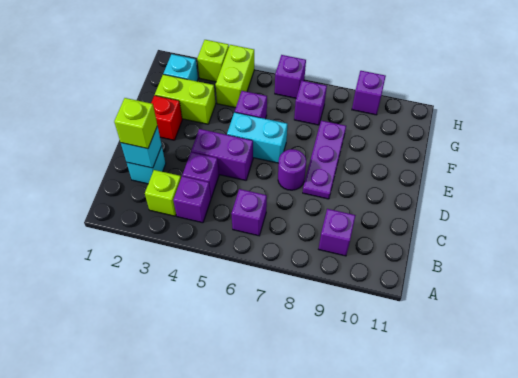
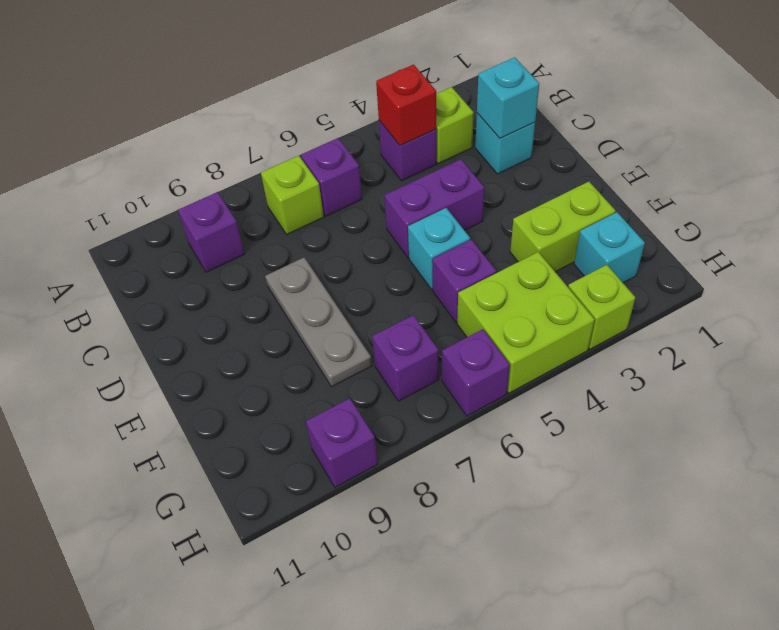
lime brick C2 level 3 -> lime brick B7 level 1
purple brick C4 level 1 -> none
purple round brick D7 level 1 -> none
purple plate D8:F8 level 1 -> grey plate D8:F8 level 1
red brick E2 level 1 -> red brick B4 level 2
cyan brick E5:E6 level 1 -> cyan brick E5 level 1
lime brick G4:H4 level 1 -> lime brick G4:H5 level 1

